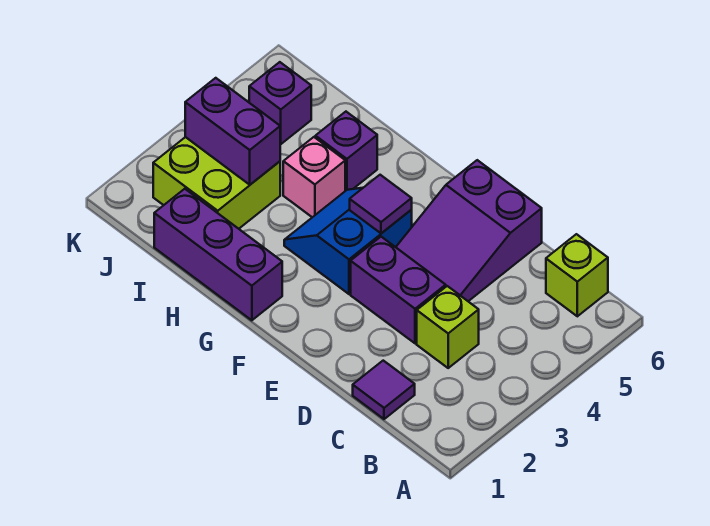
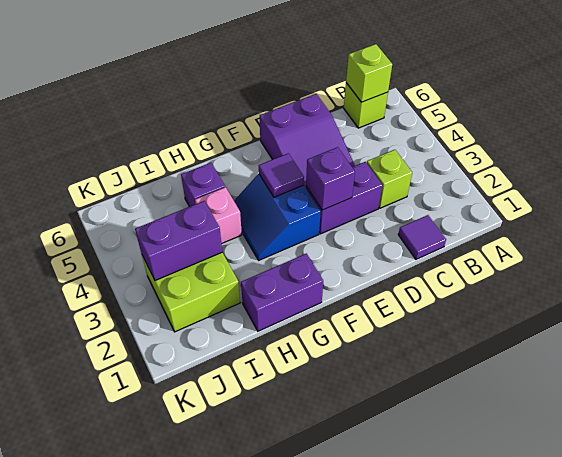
none -> lime brick B6 level 2
purple brick G1:I1 level 1 -> purple brick G1:H1 level 1
purple brick J5 level 1 -> purple brick E3 level 2

